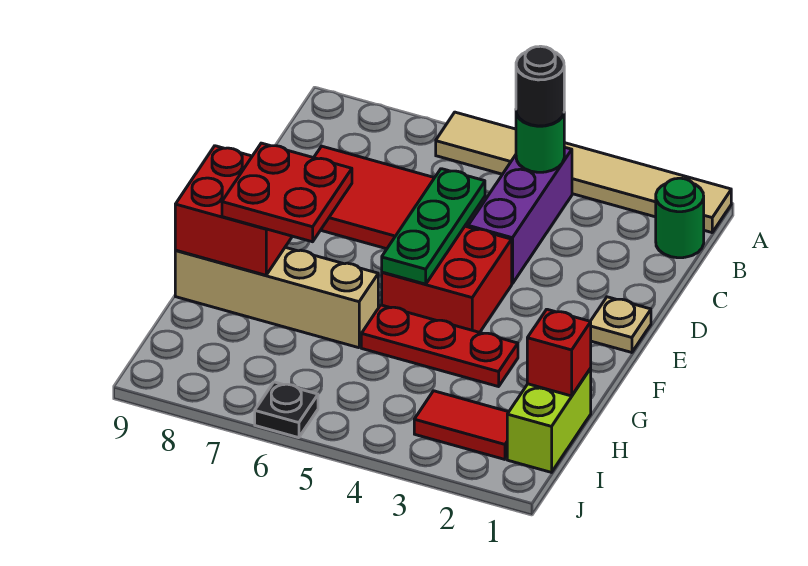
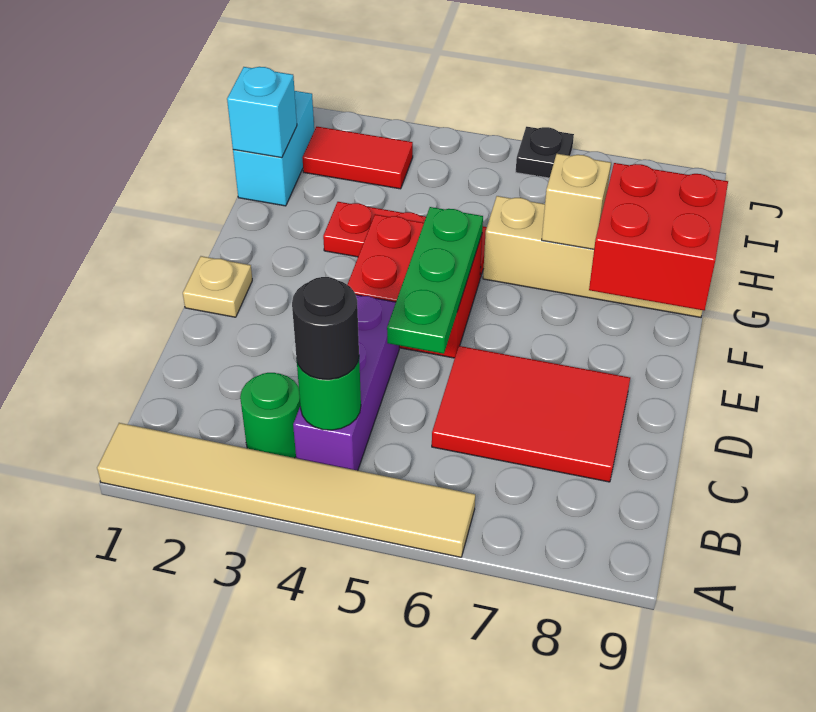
green round brick B1 level 1 -> green round brick B3 level 1
red plate F7:G8 level 3 -> none
none -> tan brick G7 level 2
lime brick H1:I1 level 1 -> cyan brick H1:I1 level 1
red brick H1 level 2 -> cyan brick H1 level 2

